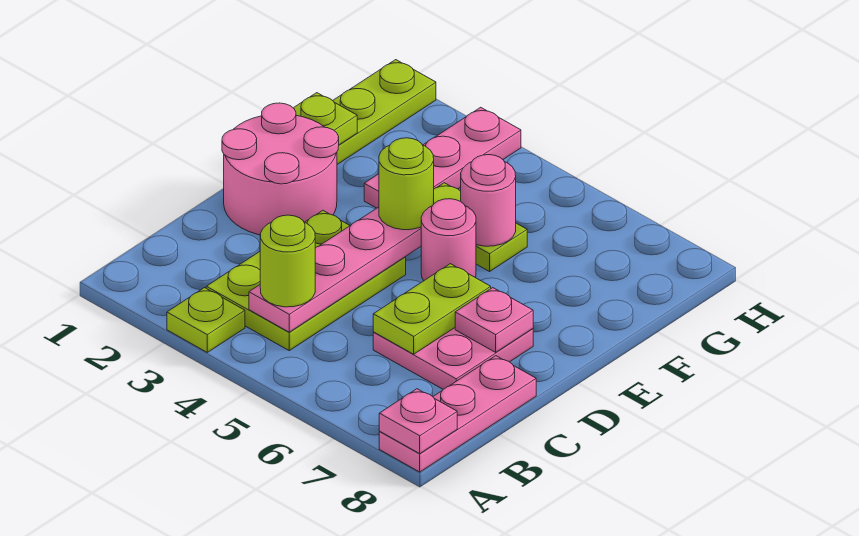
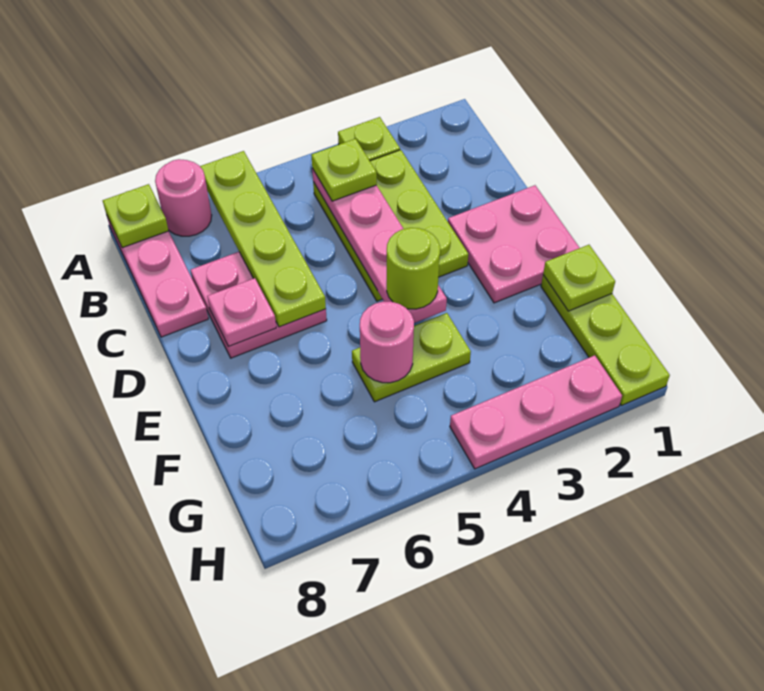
pink plate A8 level 2 -> lime plate A8 level 2
lime round brick B4 level 3 -> lime plate B4 level 3
lime plate C6:D6 level 2 -> lime plate A6:D6 level 2
pink round brick D1:E2 level 1 -> pink plate D1:E2 level 1
pink round brick E5 level 1 -> pink round brick A7 level 1
pink plate F3:H3 level 1 -> pink plate H2:H4 level 1

